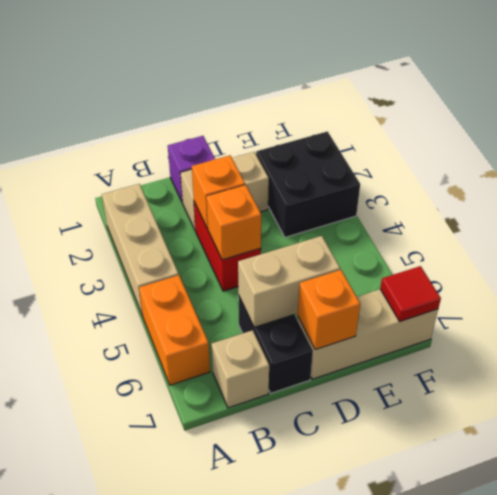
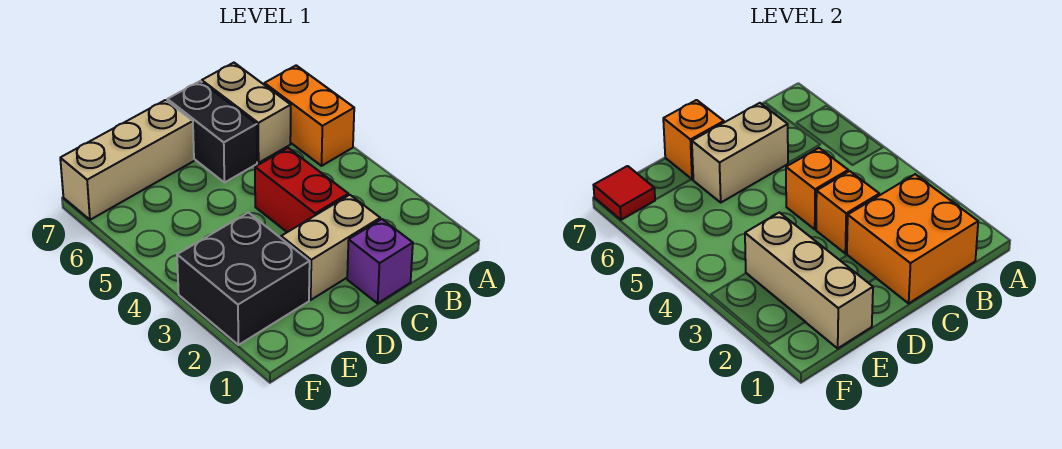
tan brick A2:A4 level 1 -> tan brick E1:E3 level 2
none -> orange brick B1:C2 level 2
tan brick B7 level 1 -> tan brick B6:B7 level 1

